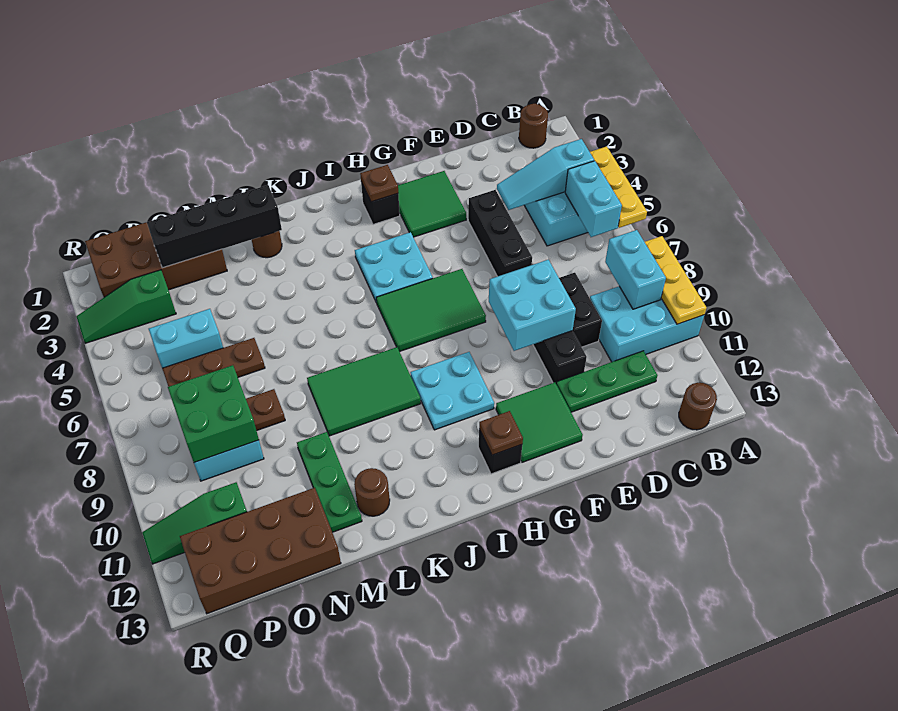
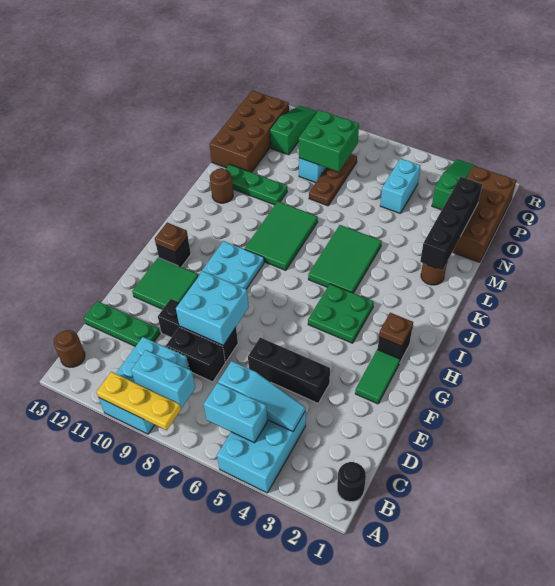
yellow plate A4:A6 level 2 -> none
brown round brick B1 level 1 -> black round brick B1 level 1
cyan slope B4:D4 level 2 top B -> cyan slope C4:C6 level 2 top 6
green plate C11:E11 level 1 -> green plate D11:D13 level 1
green tile F2:G3 level 1 -> green tile F2:G2 level 1
green tile G6:I7 level 1 -> green tile J5:L6 level 1
cyan plate H4:I5 level 1 -> green plate H4:I5 level 1
brown plate N6:P6 level 1 -> none

